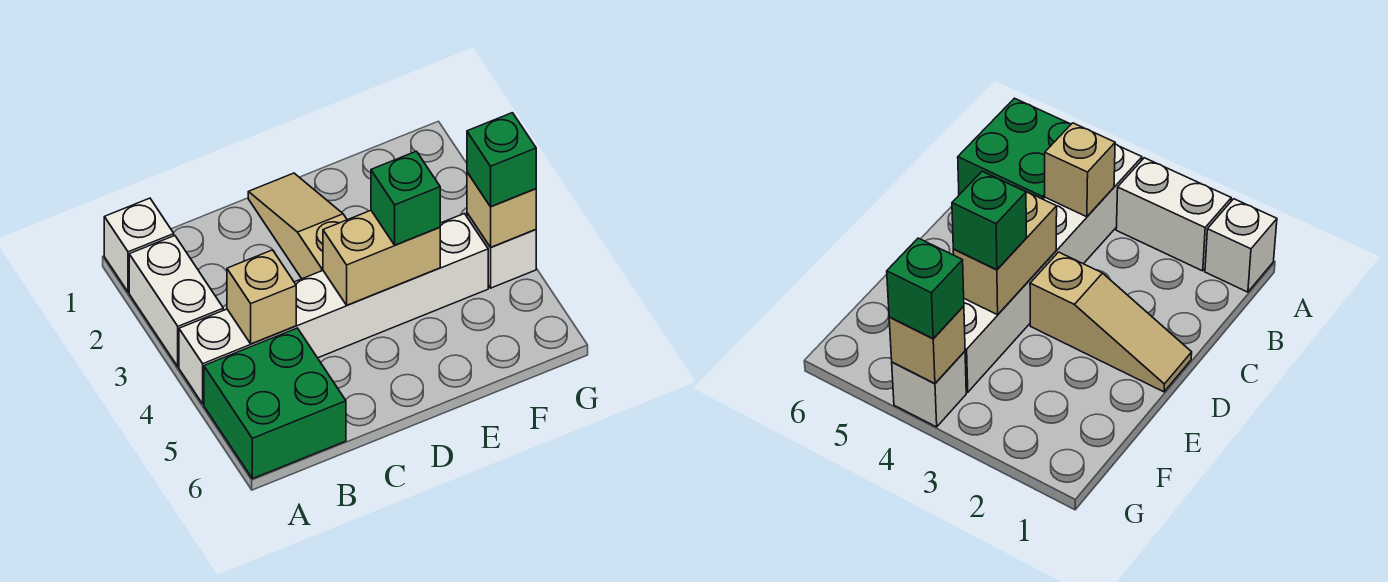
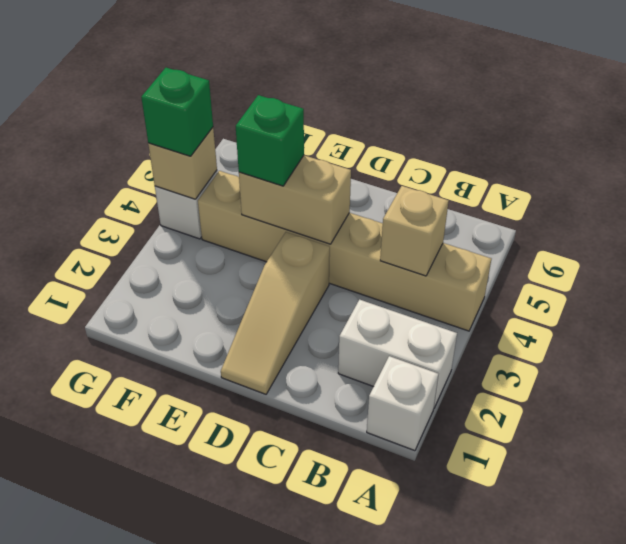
white brick A2:A3 level 1 -> white brick A2:B2 level 1
white brick A4:F4 level 1 -> tan brick A4:F4 level 1
green brick A5:B6 level 1 -> none

